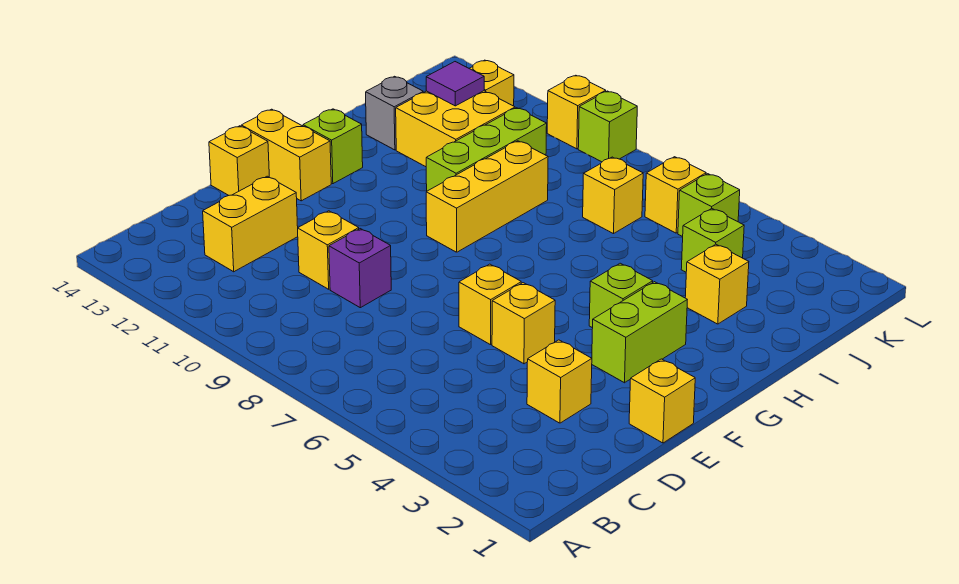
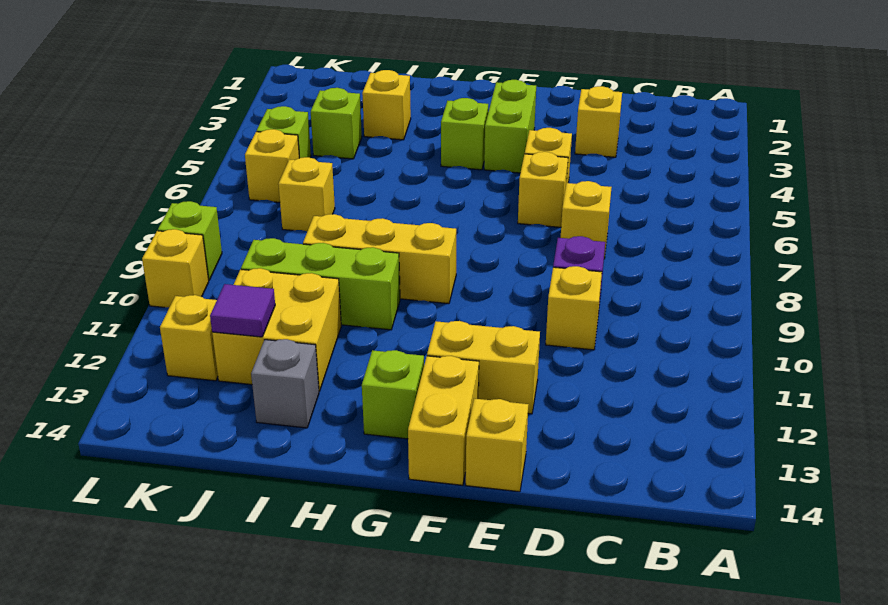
yellow brick C12:D12 level 1 -> yellow brick E12:F12 level 1
yellow brick E1 level 1 -> yellow brick D7 level 1
lime brick F3:G3 level 1 -> lime brick F3:F4 level 1

